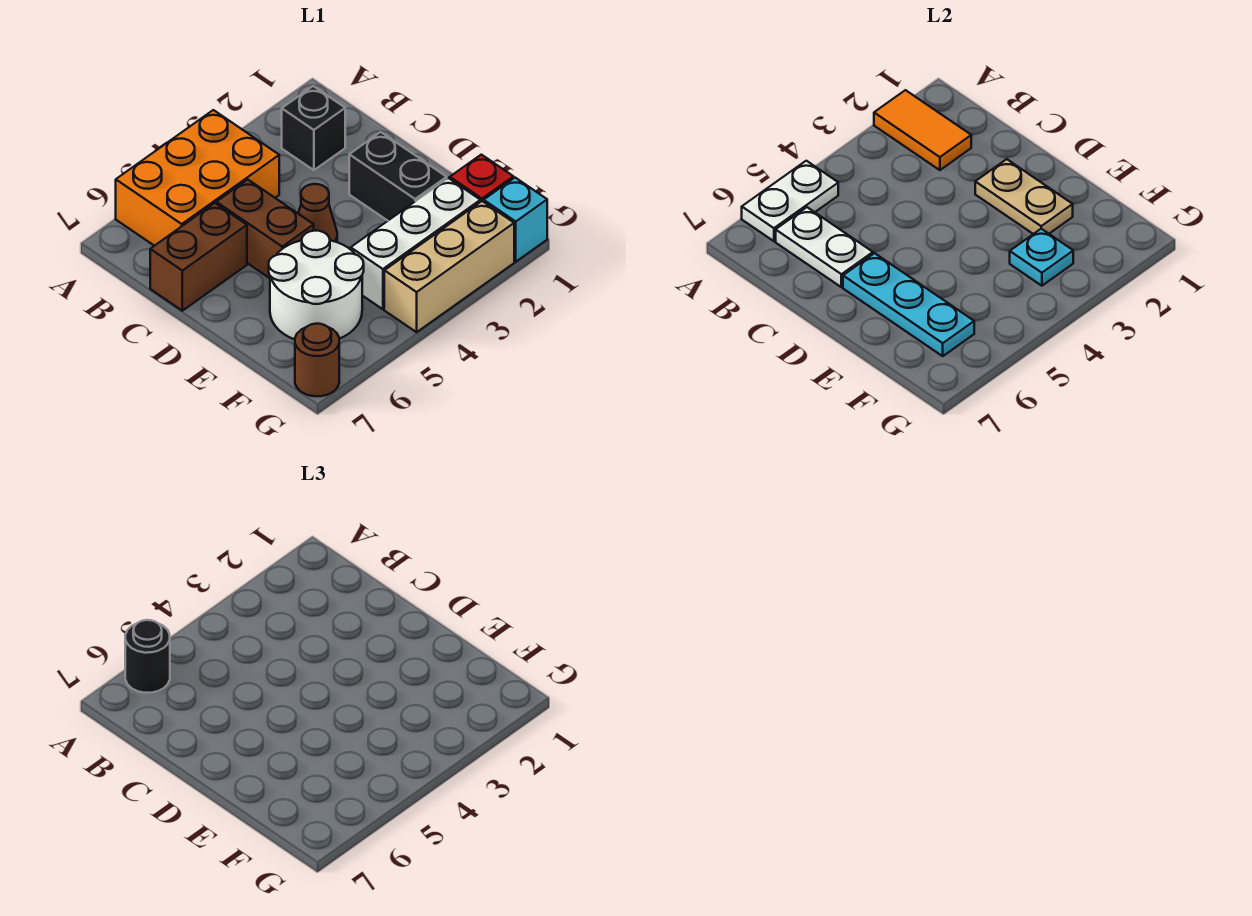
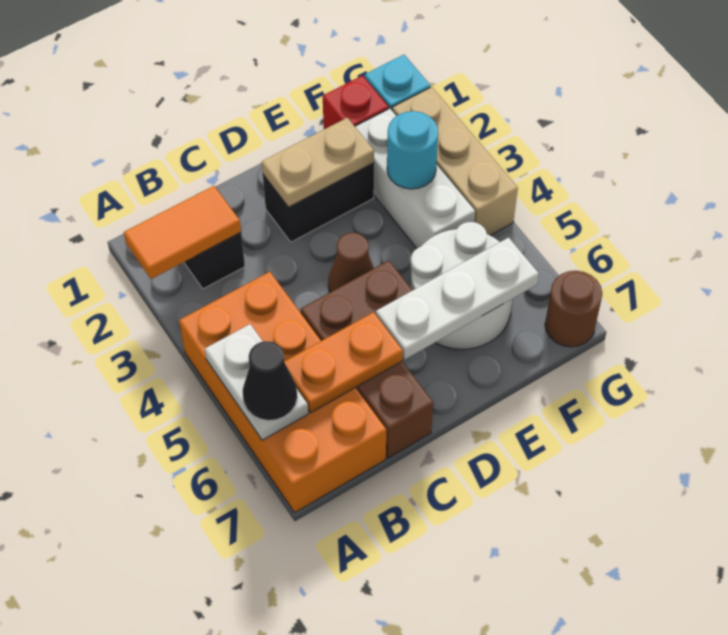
orange brick A4:B6 level 1 -> orange brick A4:B7 level 1
black round brick A6 level 3 -> black cone A6 level 3
white plate B6:C6 level 2 -> orange plate B6:C6 level 2
cyan plate D6:F6 level 2 -> white plate D6:F6 level 2
cyan plate F3 level 2 -> cyan round brick F3 level 2

